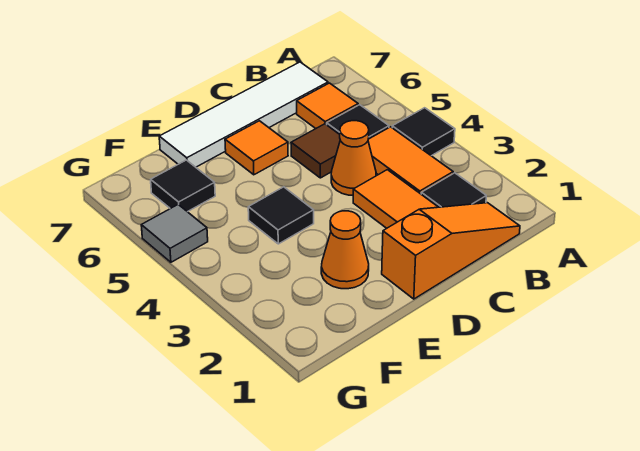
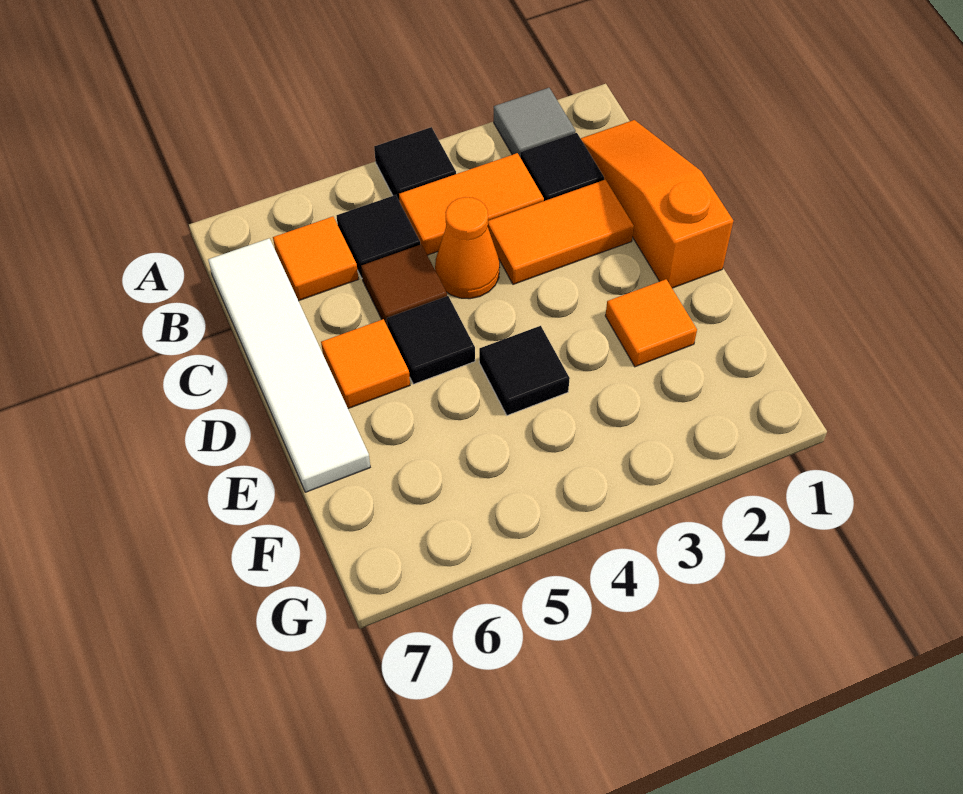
orange cone E2 level 1 -> orange tile E2 level 1
black tile F6 level 1 -> black tile D5 level 1
grey tile G5 level 1 -> grey tile A2 level 1

